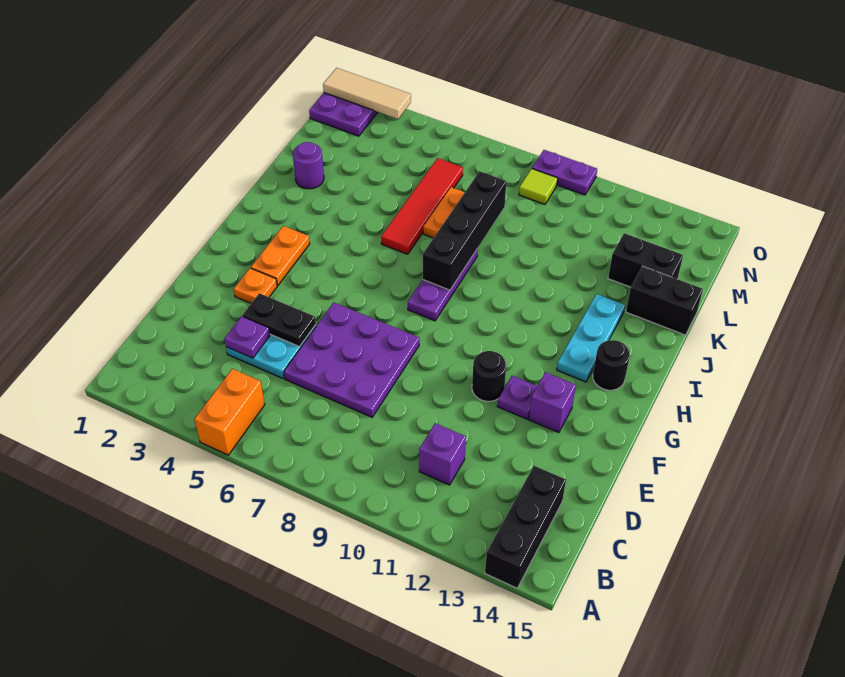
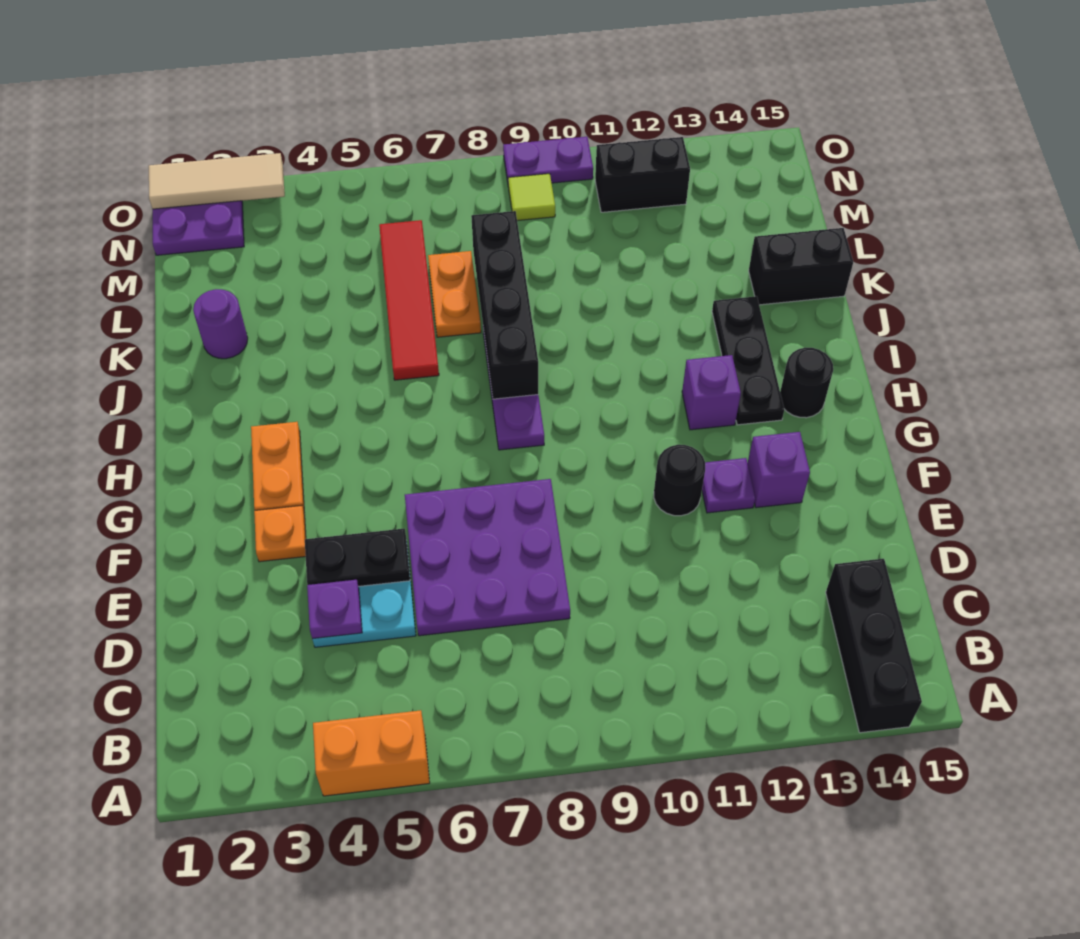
orange brick A5:B5 level 1 -> orange brick A4:A5 level 1
purple brick C11 level 1 -> purple brick H12 level 1
cyan plate H13:J13 level 1 -> black plate H13:J13 level 1
black brick L13:L14 level 1 -> black brick N11:N12 level 1

